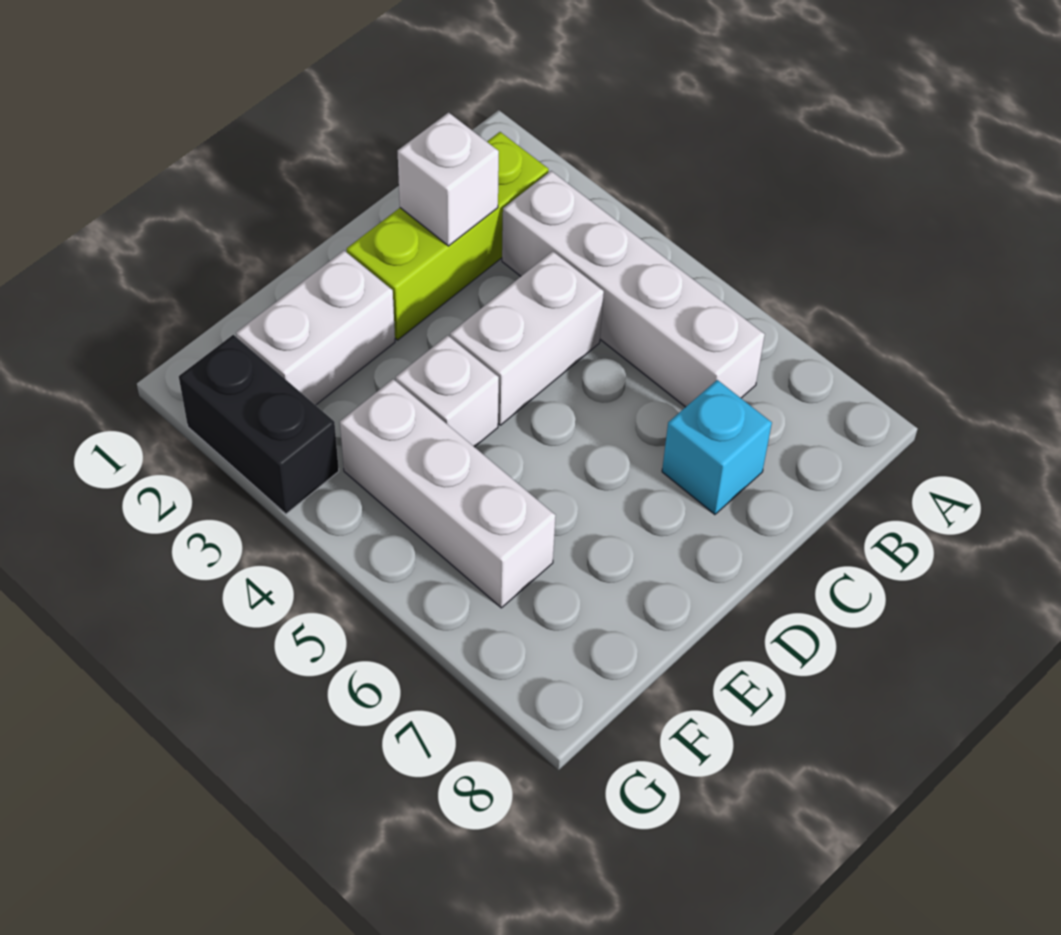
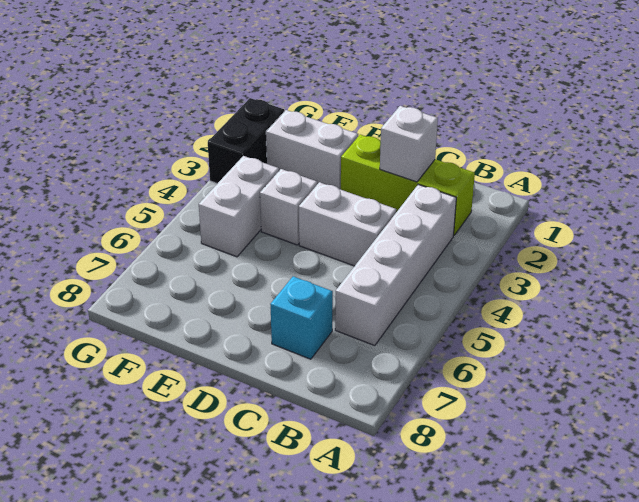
white brick F4:F6 level 1 -> white brick F4:F5 level 1

